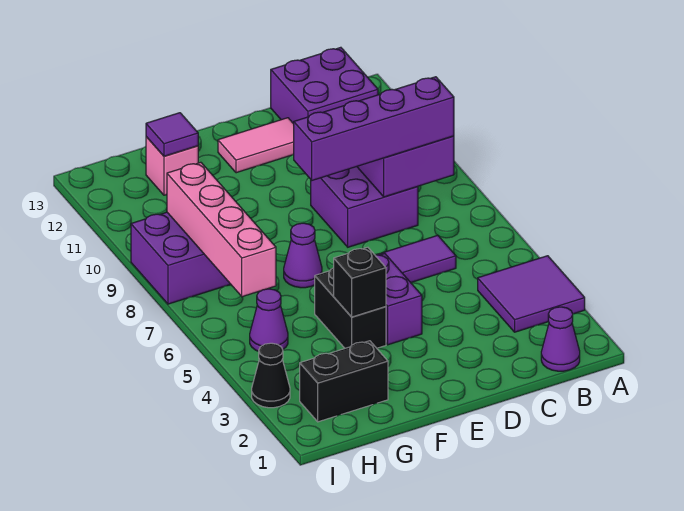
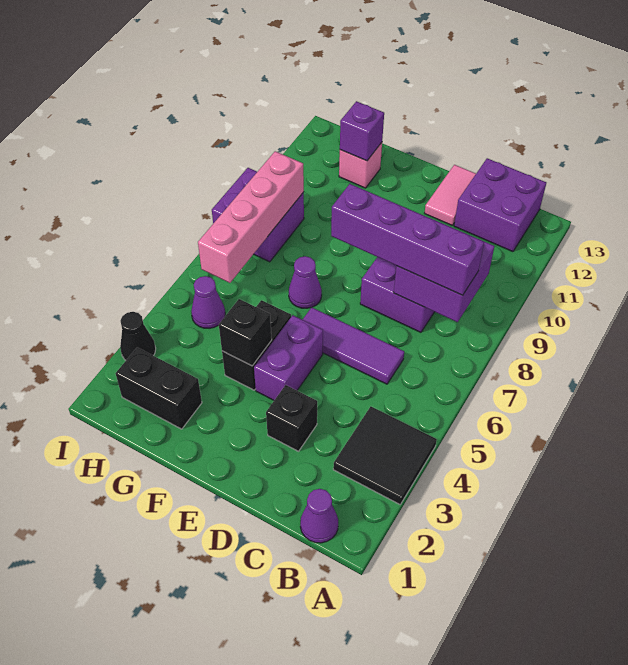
purple tile A3:B4 level 1 -> black tile A3:B4 level 1
none -> black brick D3 level 1
pink tile D12:E12 level 1 -> pink tile D12:D13 level 1
purple tile G12 level 2 -> purple brick G12 level 2

